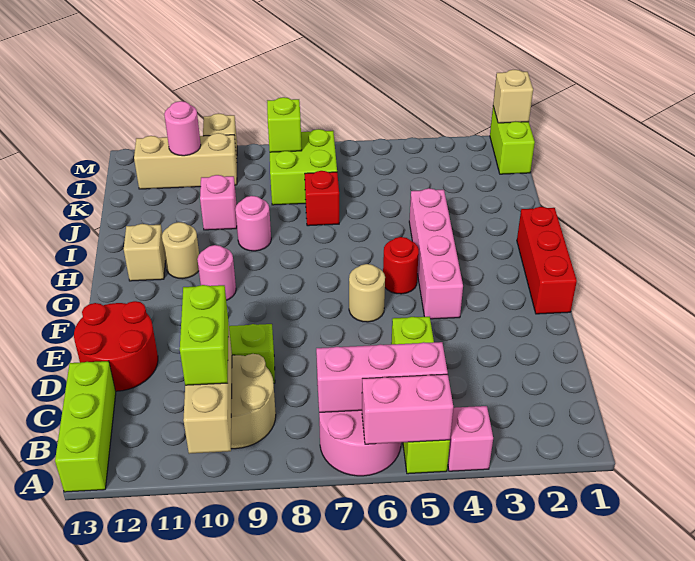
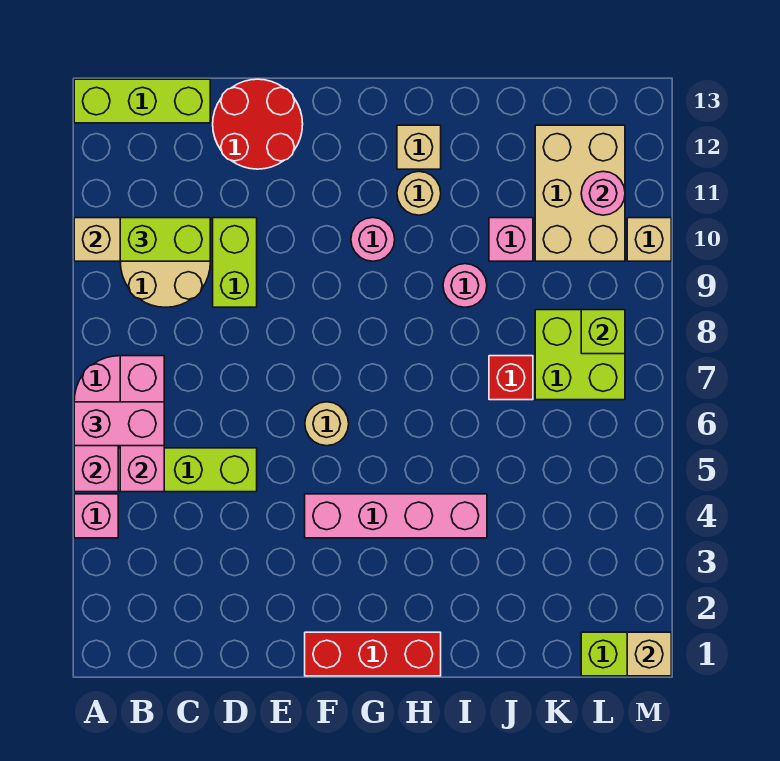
none -> pink brick A6:B6 level 3
red round brick G5 level 1 -> none
tan brick L10:L12 level 1 -> tan brick K10:L12 level 1

